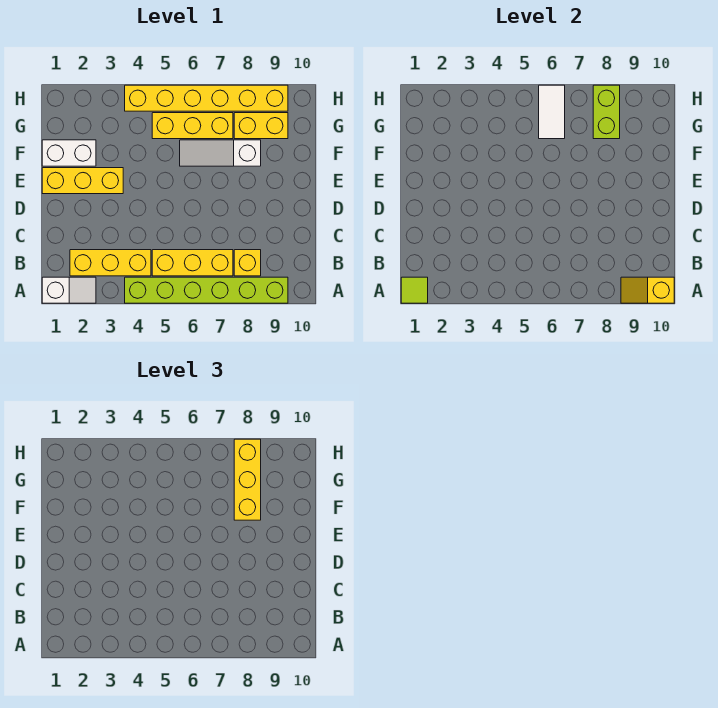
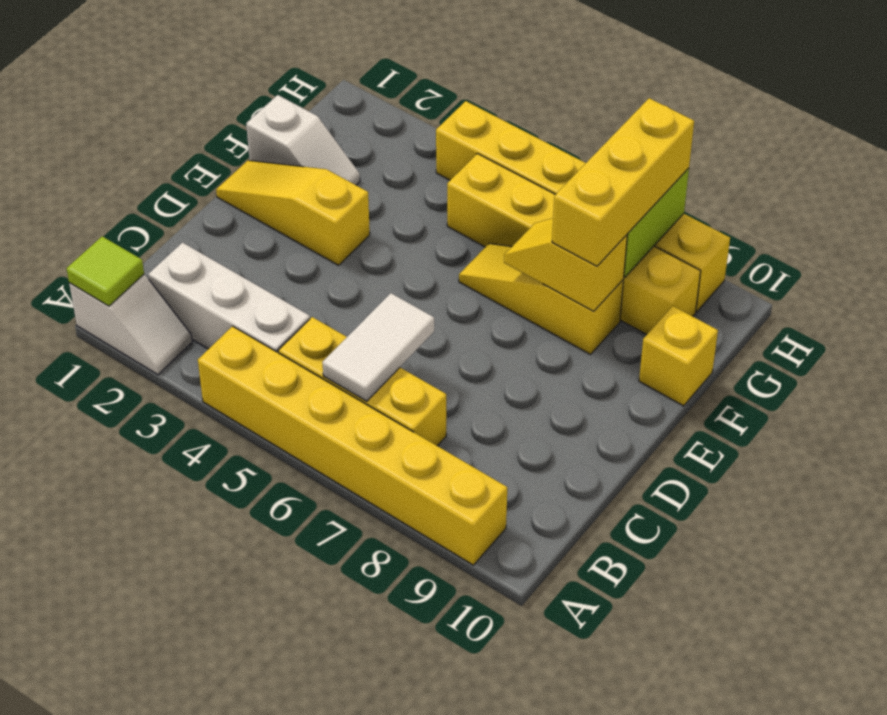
lime brick A4:A9 level 1 -> yellow brick A4:A9 level 1
yellow slope A9:A10 level 2 top 10 -> yellow slope F7:F8 level 2 top 8
yellow brick B2:B4 level 1 -> white brick B2:B4 level 1
yellow brick B8 level 1 -> yellow brick F10 level 1
yellow brick E1:E3 level 1 -> yellow slope E1:E3 level 1 top 3
white brick F1:F2 level 1 -> white slope F1:F2 level 1 top 1
white slope F6:F8 level 1 top 8 -> yellow slope F6:F8 level 1 top 8
white tile G6:H6 level 2 -> white tile B6:C6 level 2

